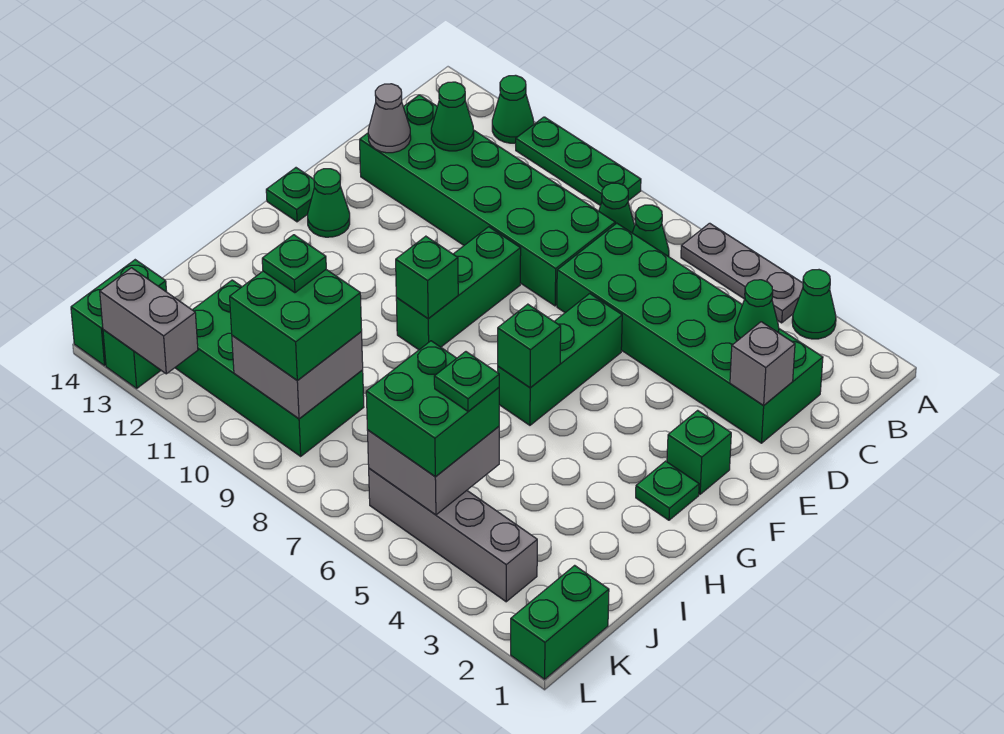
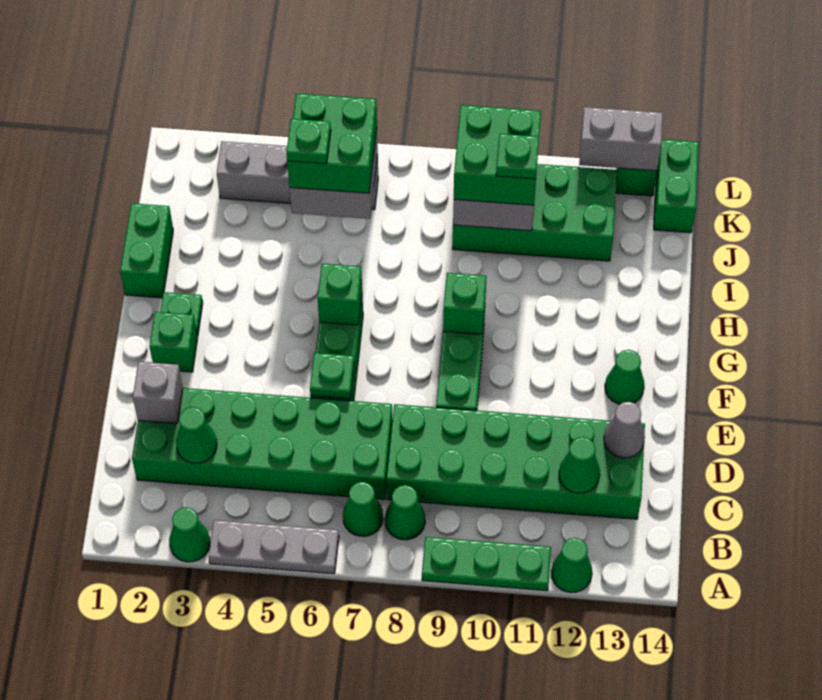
green plate F14 level 1 -> green plate E6 level 2
green brick K1:L1 level 1 -> green brick H1:I1 level 1

